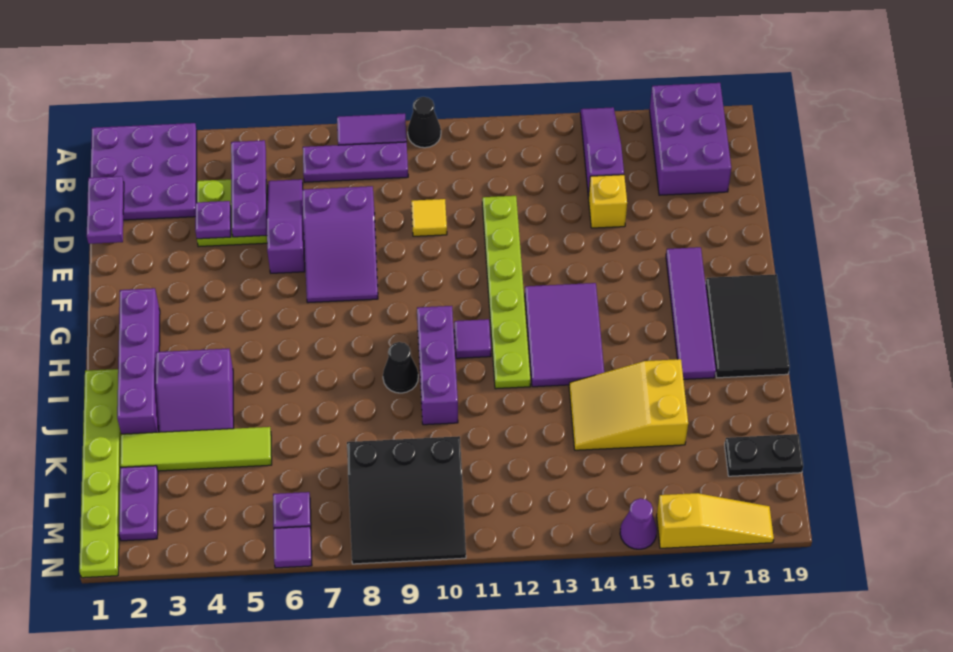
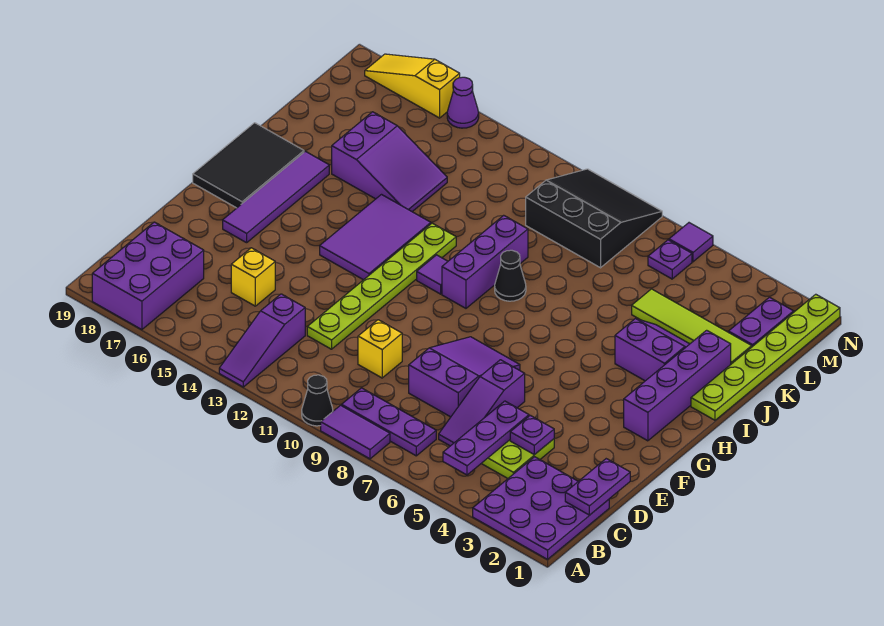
purple slope A15:C15 level 1 top C -> purple slope A13:C13 level 1 top C
yellow tile D10 level 1 -> yellow brick D10 level 1
yellow slope J14:K16 level 1 top 16 -> purple slope J14:K16 level 1 top 16
black plate L18:L19 level 1 -> none

